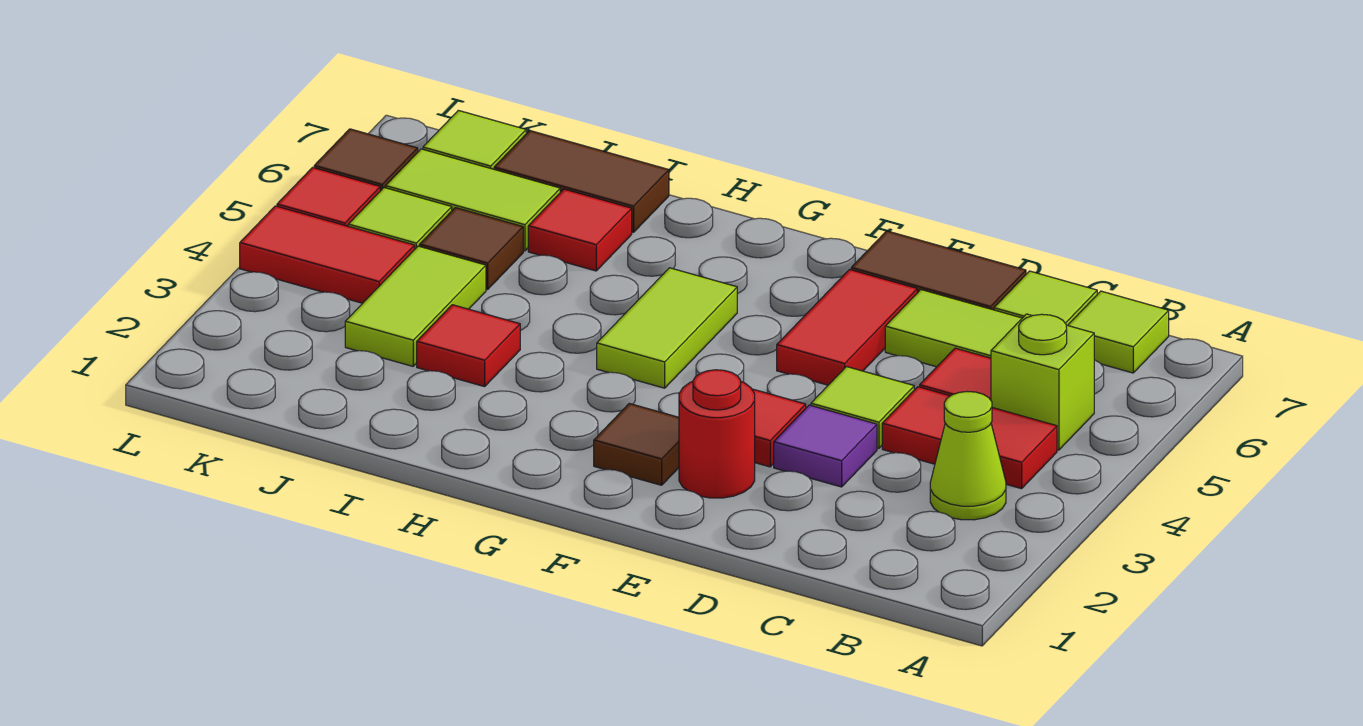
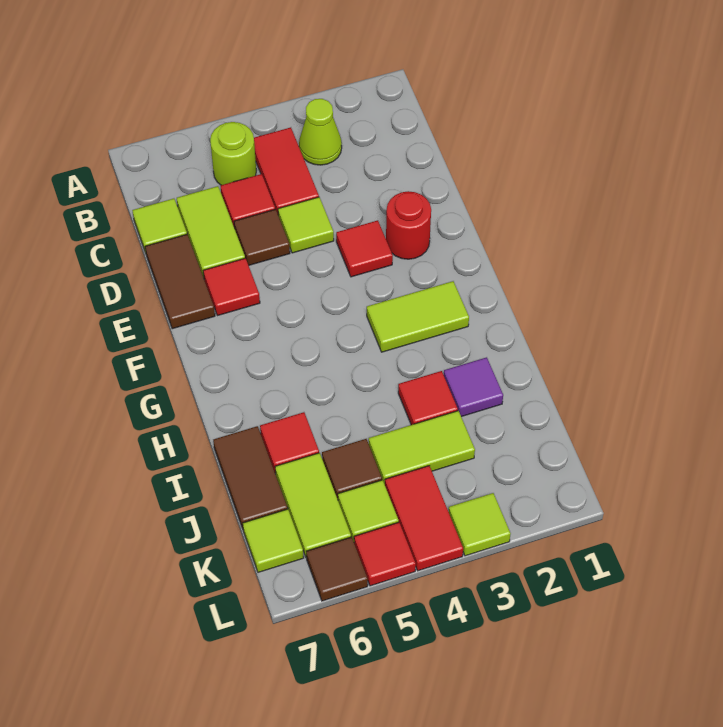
lime brick B5 level 1 -> lime round brick B5 level 1
lime tile B7 level 1 -> lime tile L3 level 1
purple tile D3 level 1 -> purple tile I2 level 1
red tile E5:E6 level 1 -> red tile E6 level 1
brown tile F2 level 1 -> brown tile D5 level 1
lime tile G4:G5 level 1 -> lime tile G2:G3 level 1

